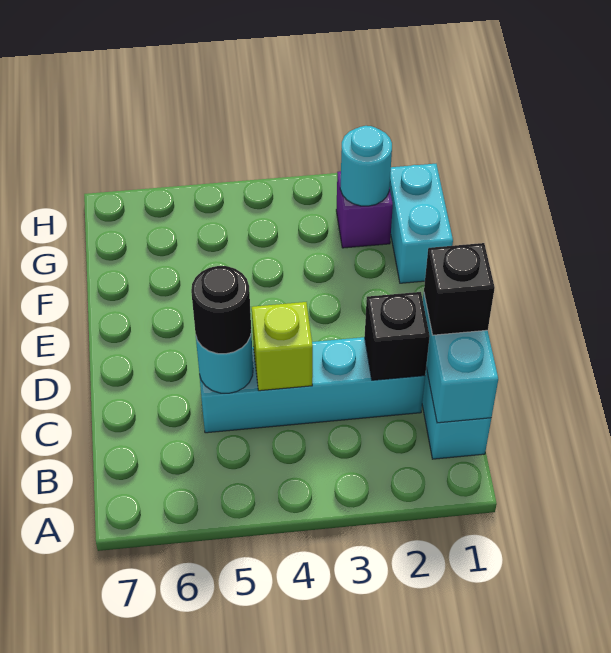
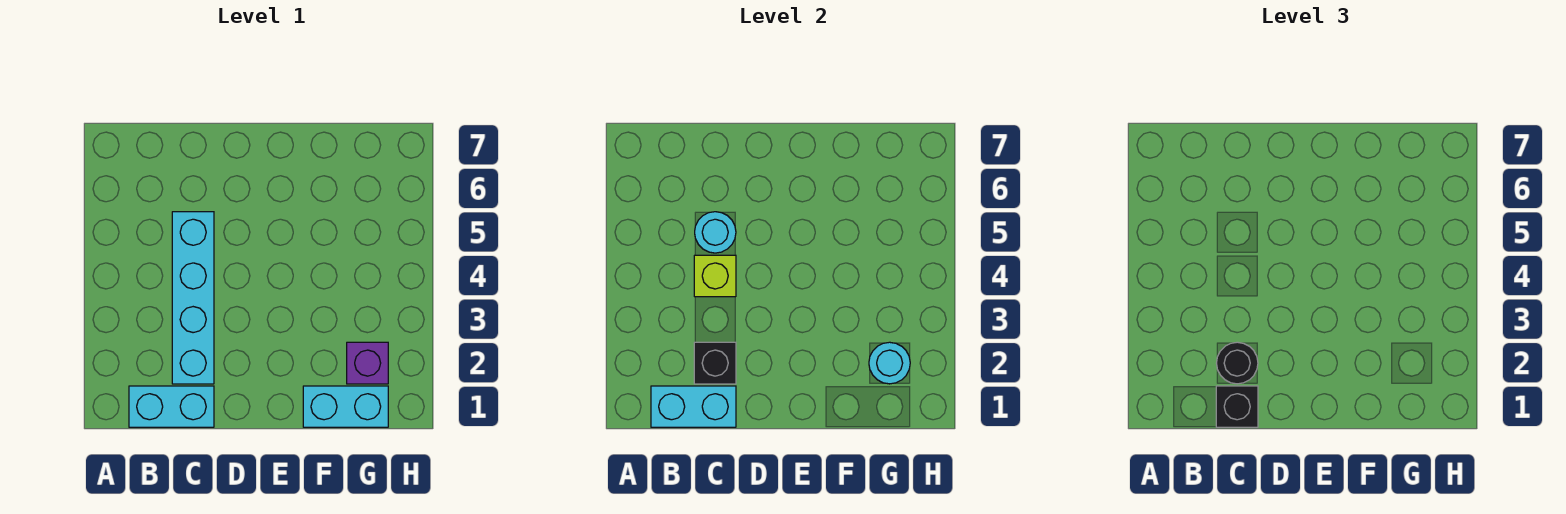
black round brick C5 level 3 -> black round brick C2 level 3

